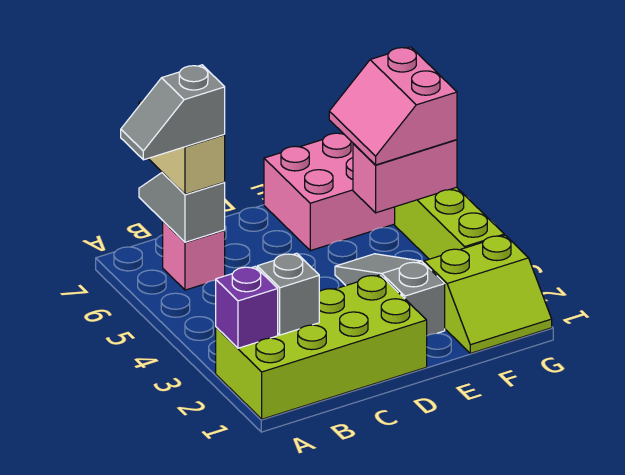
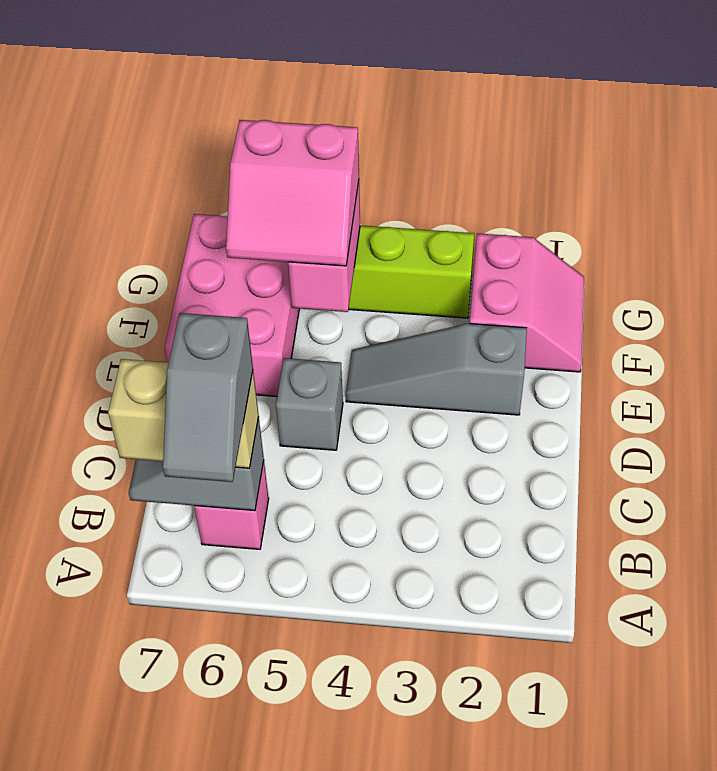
lime brick A1:D2 level 1 -> none
purple brick A2 level 2 -> none
grey brick B2 level 2 -> grey brick D5 level 1
lime slope F1:G2 level 1 top 2 -> pink slope F1:G2 level 1 top 2

